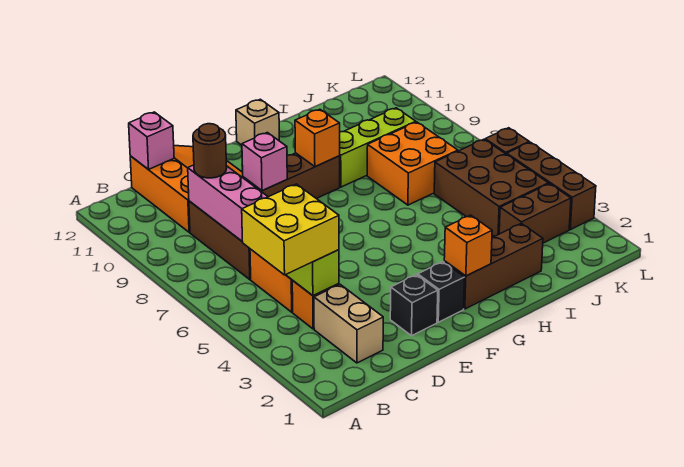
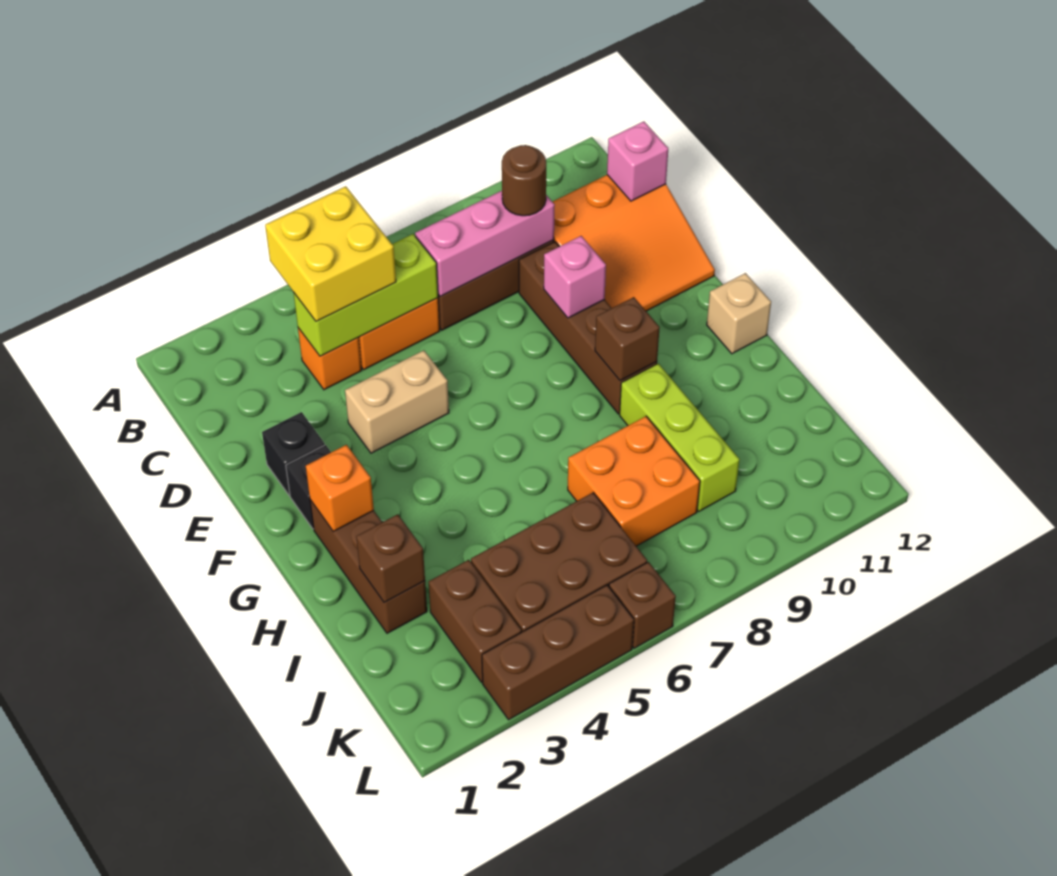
tan brick C2:C3 level 1 -> tan brick E4:E5 level 1
orange brick G9 level 2 -> brown brick G9 level 2
none -> brown brick I2 level 2

